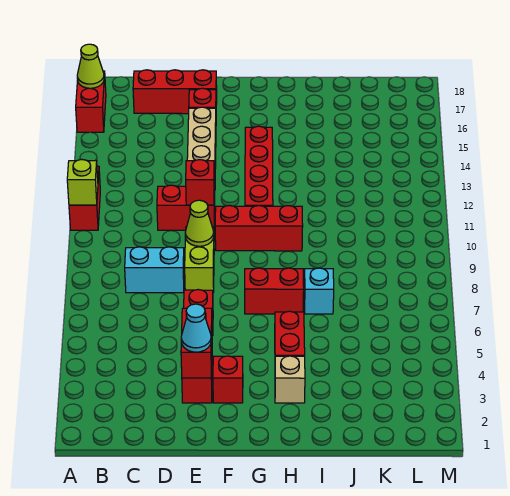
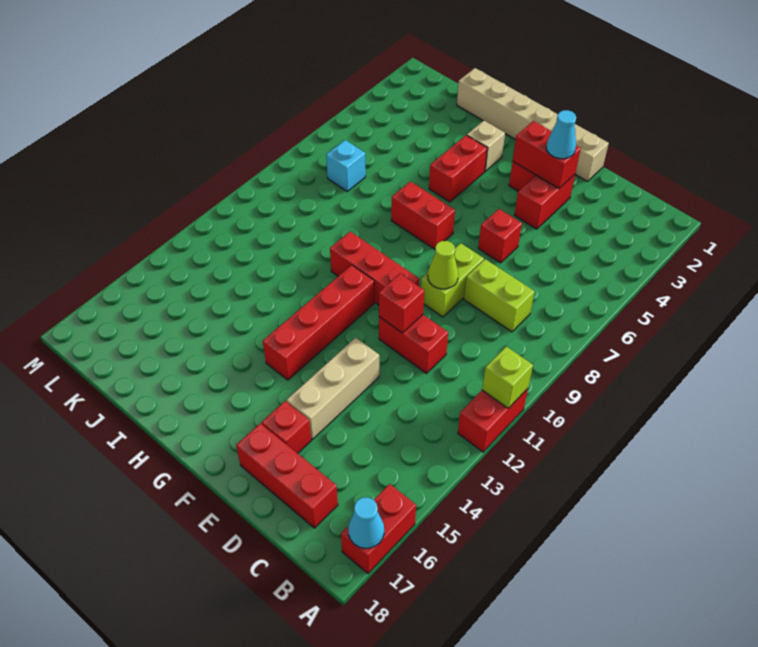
lime cone A17 level 2 -> cyan cone A17 level 2
cyan brick C8:D8 level 1 -> lime brick C8:D8 level 1
none -> tan brick E1:J1 level 1
red brick E3:E4 level 2 -> red brick E3:F3 level 2
cyan brick I7 level 1 -> cyan brick K7 level 1

